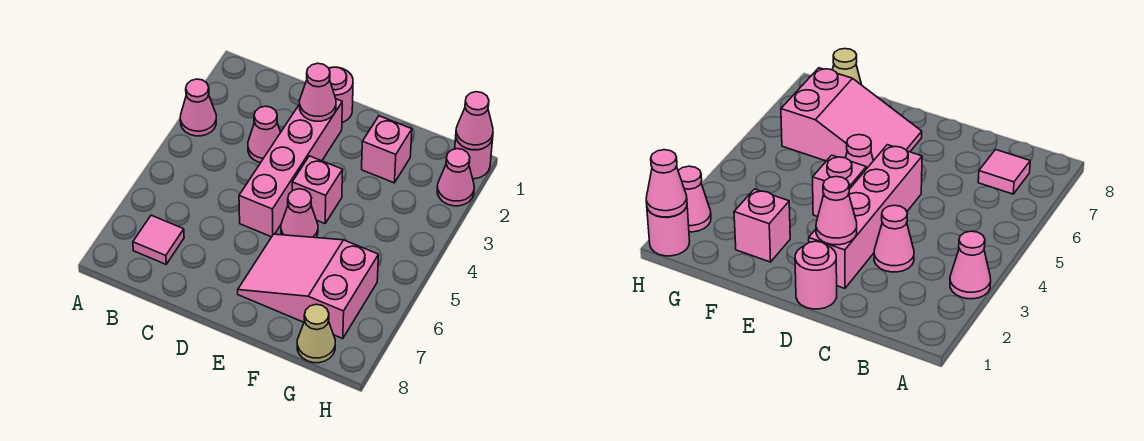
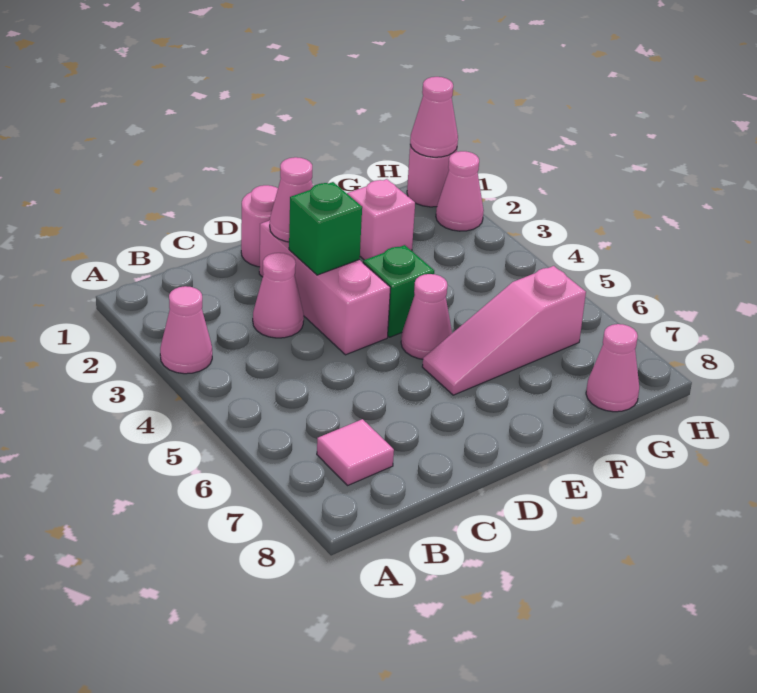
pink brick D2:D5 level 1 -> pink brick D2:D4 level 1
none -> green brick D3 level 2
pink brick E4 level 1 -> green brick E4 level 1
pink slope E6:G7 level 1 top G -> pink slope E6:G6 level 1 top G
tan cone G8 level 1 -> pink cone G8 level 1

